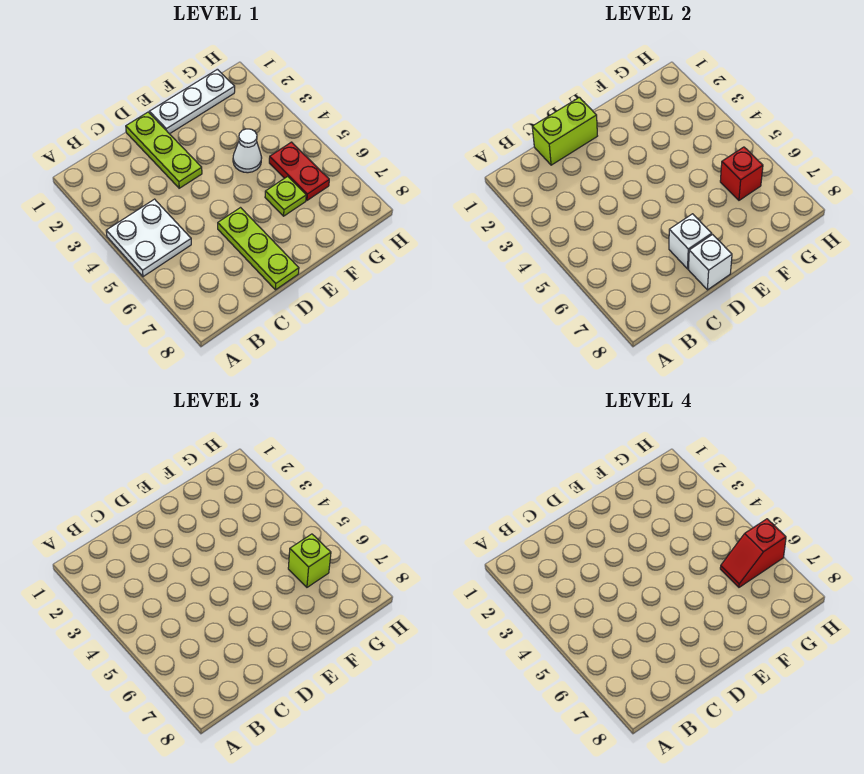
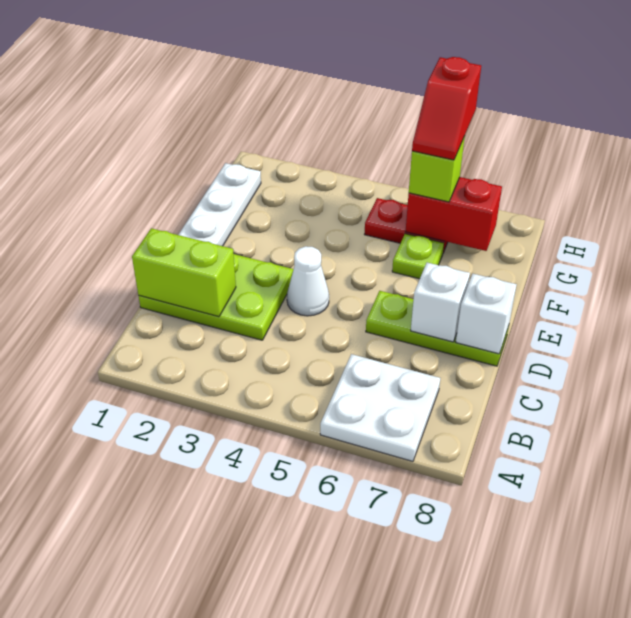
white plate A4:B5 level 1 -> white plate A6:B7 level 1
lime brick C1:D1 level 2 -> lime brick C1:C2 level 2
lime plate D1:D3 level 1 -> lime plate C1:D3 level 1
white cone F4 level 1 -> white cone D4 level 1
red brick G6 level 2 -> red brick G6:G7 level 2

